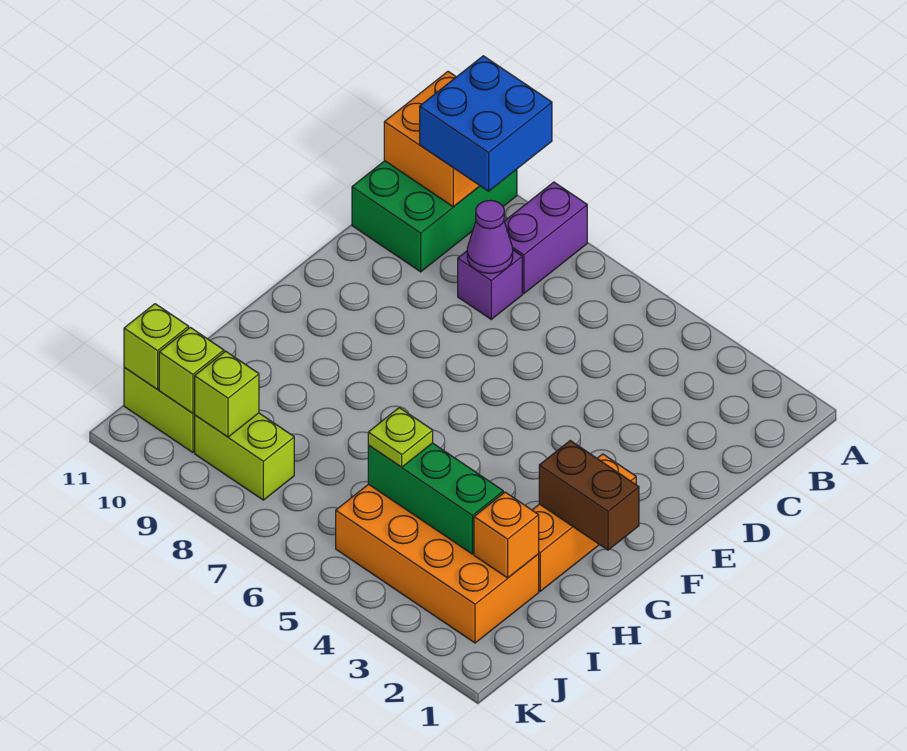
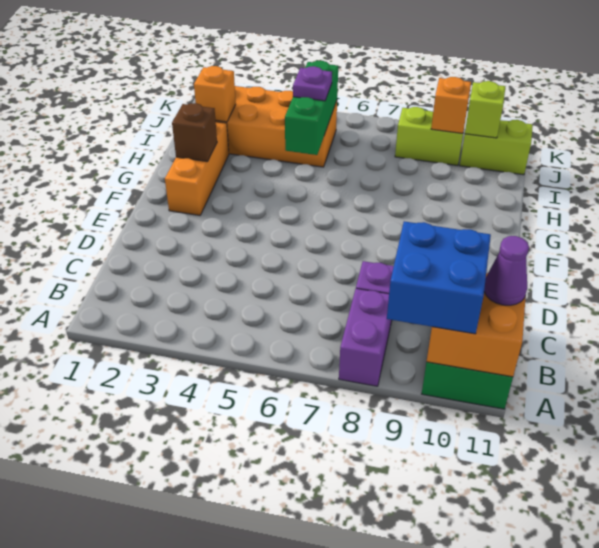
purple cone C8 level 2 -> purple cone B11 level 3
brown brick G1:G2 level 2 -> brown brick G2 level 2
green brick I3:I5 level 2 -> green brick H5:J5 level 2
lime plate I5 level 3 -> purple plate I5 level 3
lime brick J9 level 2 -> orange brick J9 level 2
lime brick J11 level 2 -> none

